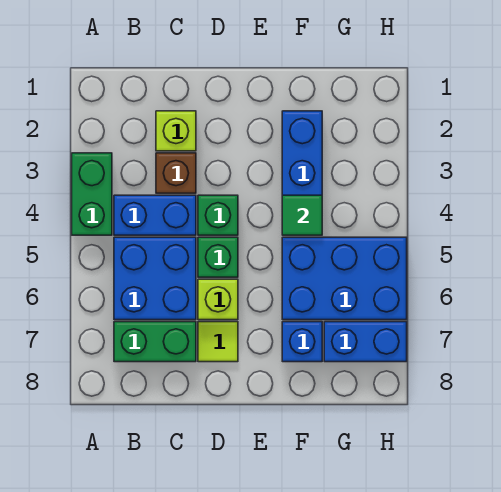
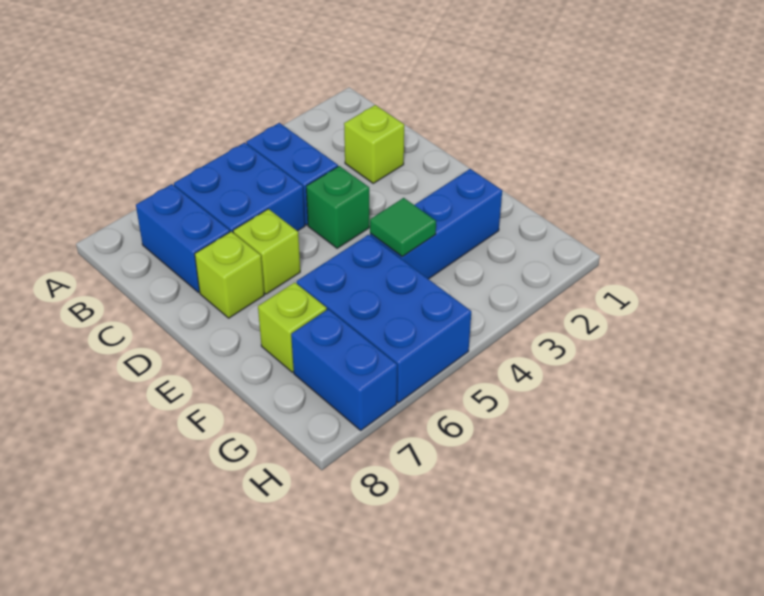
green brick A3:A4 level 1 -> none
green brick B7:C7 level 1 -> blue brick B7:C7 level 1
brown brick C3 level 1 -> none
green brick D5 level 1 -> none
lime tile D7 level 1 -> lime brick D7 level 1
blue brick F7 level 1 -> lime brick F7 level 1

